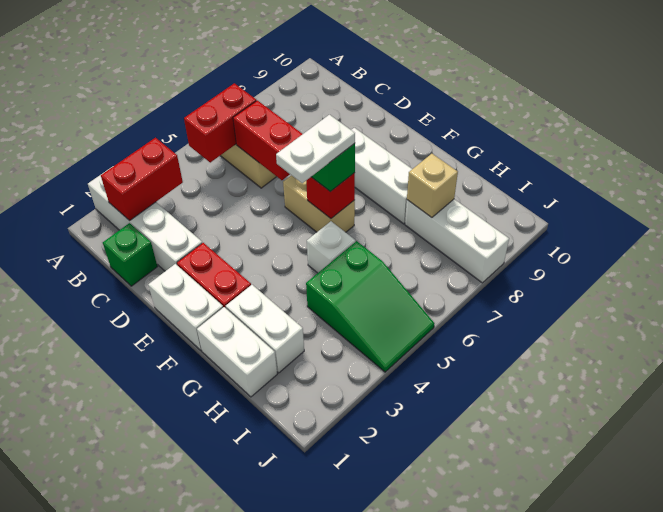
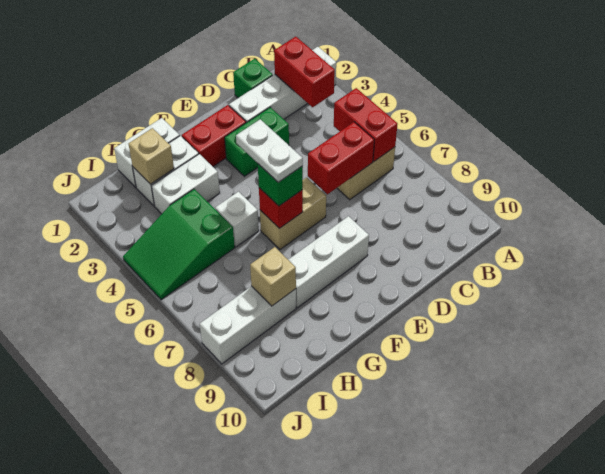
none -> green brick D3:E3 level 1
white brick E1:F1 level 1 -> white brick G3:H3 level 1
none -> tan brick H2 level 2

